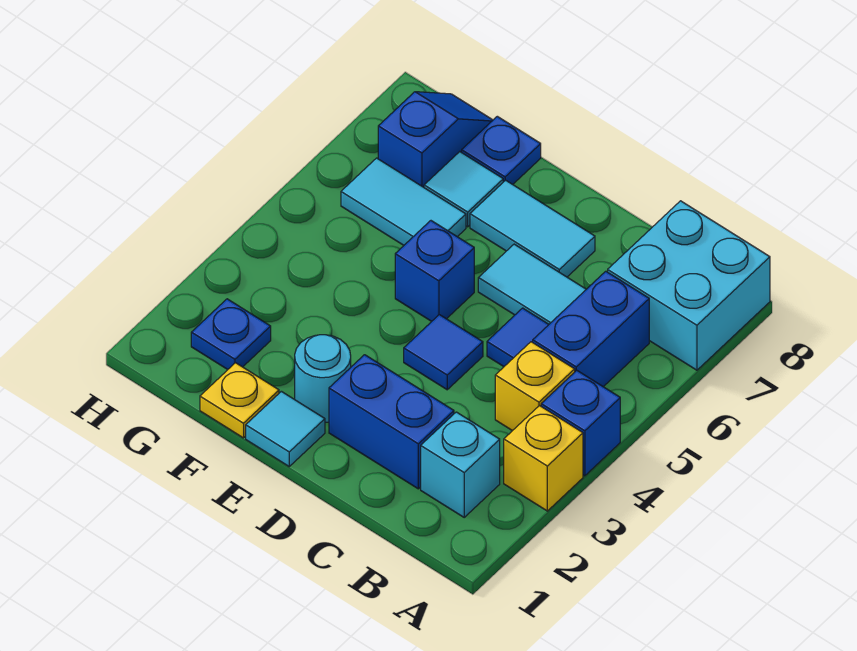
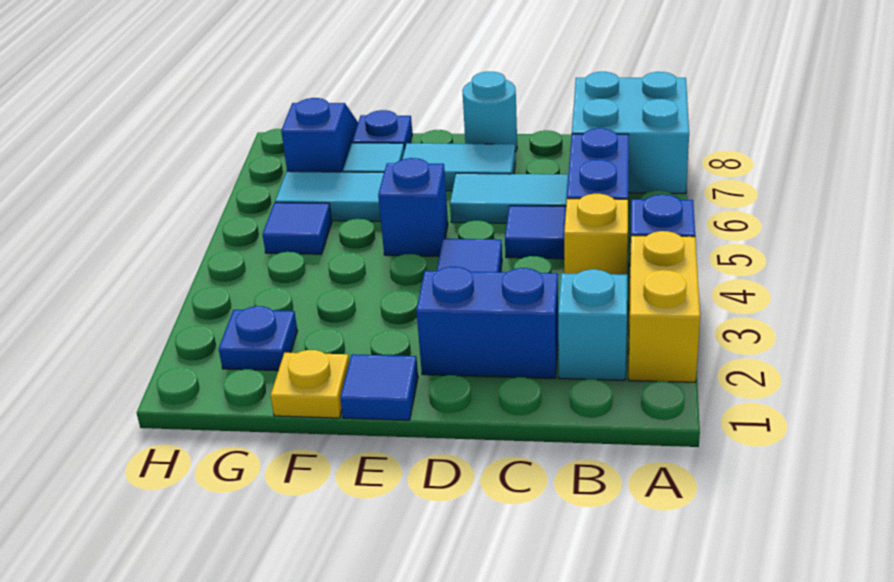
yellow brick A3 level 1 -> yellow brick A2:A3 level 1
cyan tile E1 level 1 -> blue tile E1 level 1
cyan round brick E2 level 1 -> cyan round brick D8 level 1
none -> blue tile G5 level 1

